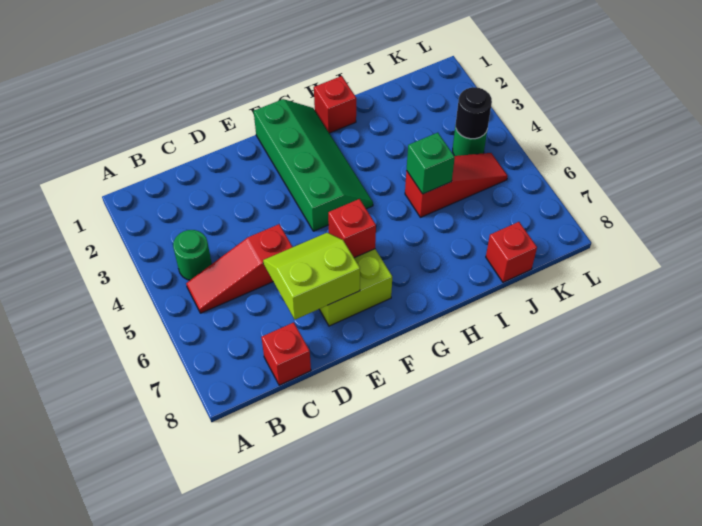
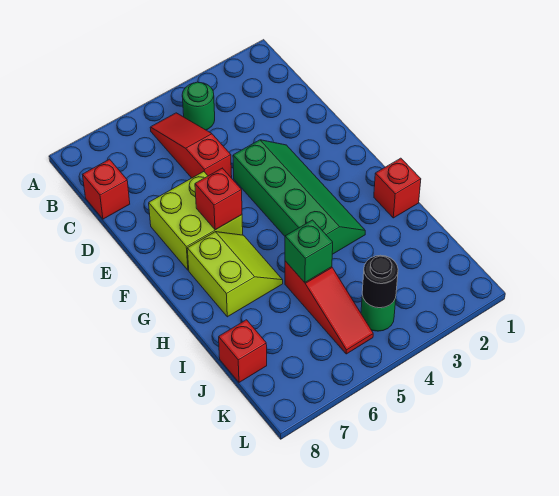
lime slope D6:E7 level 2 top 7 -> lime slope G6:H7 level 1 top 7
green slope F1:G4 level 1 top F -> green slope E3:H4 level 1 top 4

